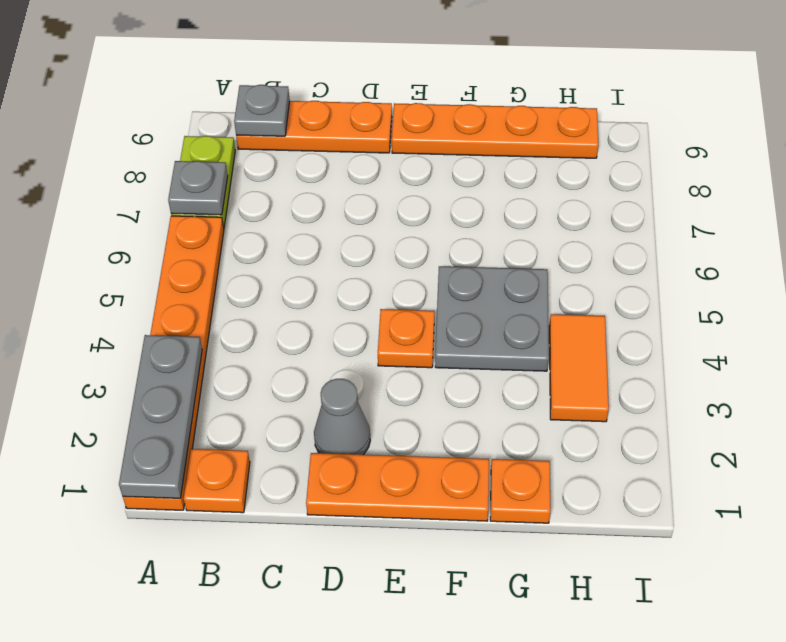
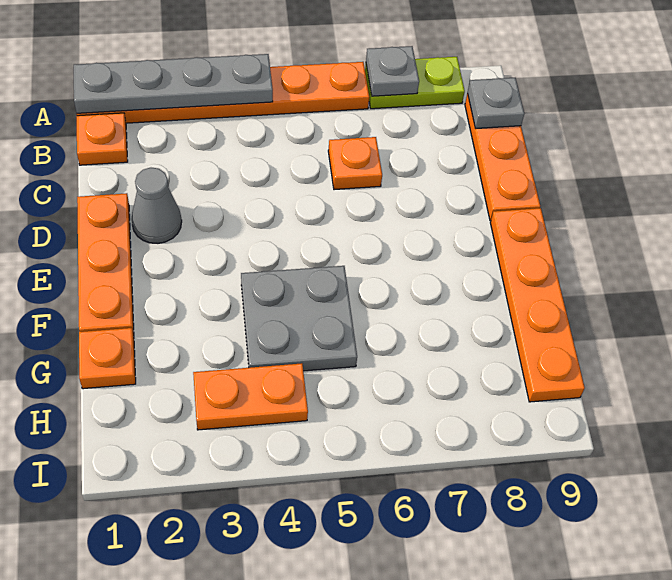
grey plate A1:A3 level 2 -> grey plate A1:A4 level 2
orange plate E4 level 1 -> orange plate C6 level 1
orange tile H3:H4 level 1 -> orange plate H3:H4 level 1

